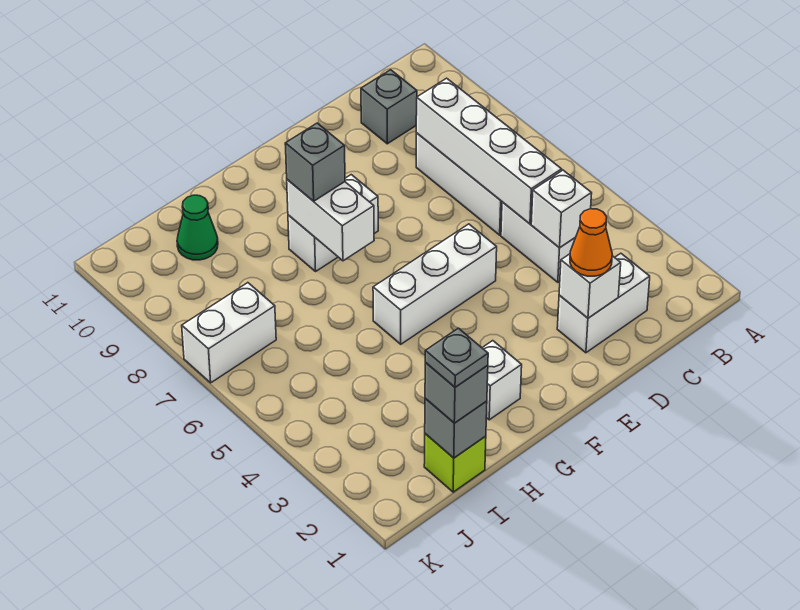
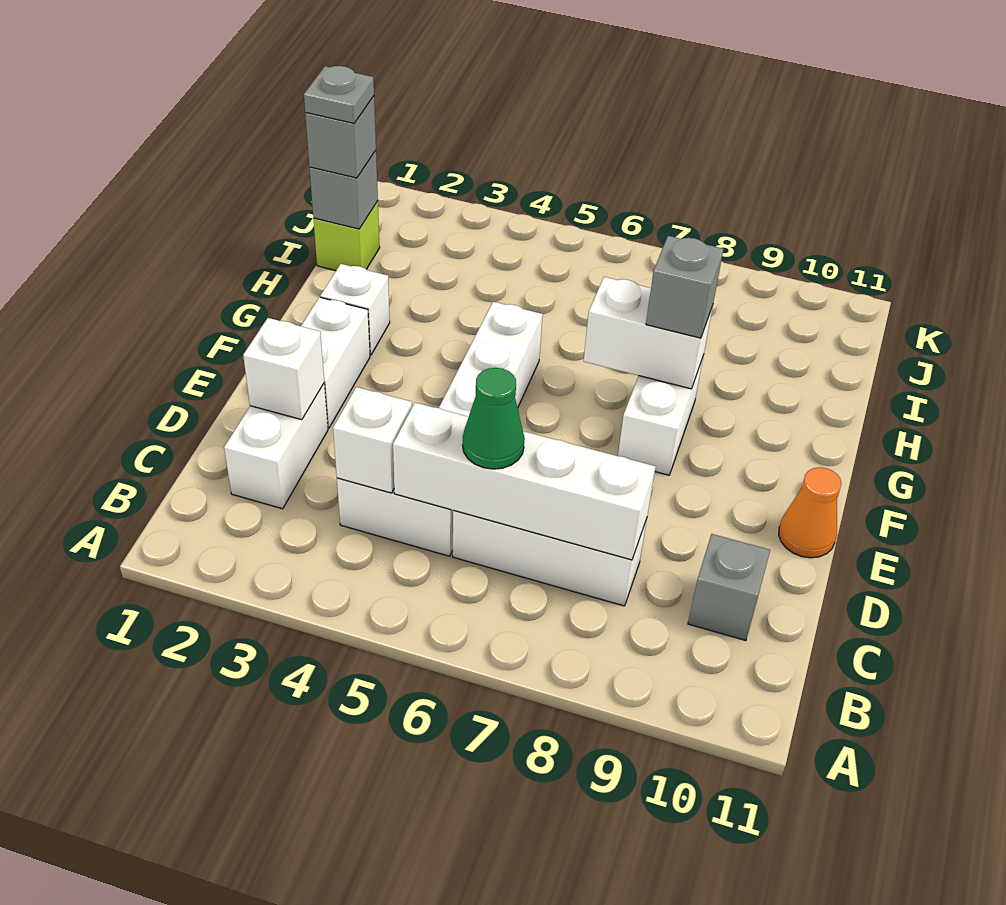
orange cone D2 level 3 -> orange cone E11 level 1
green cone I10 level 1 -> green cone C6 level 3
white brick J7:K7 level 1 -> white brick E2:F2 level 1

